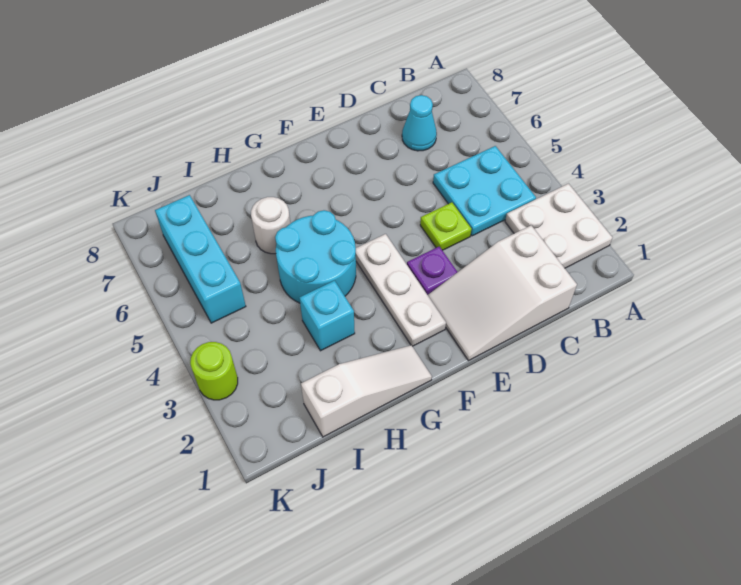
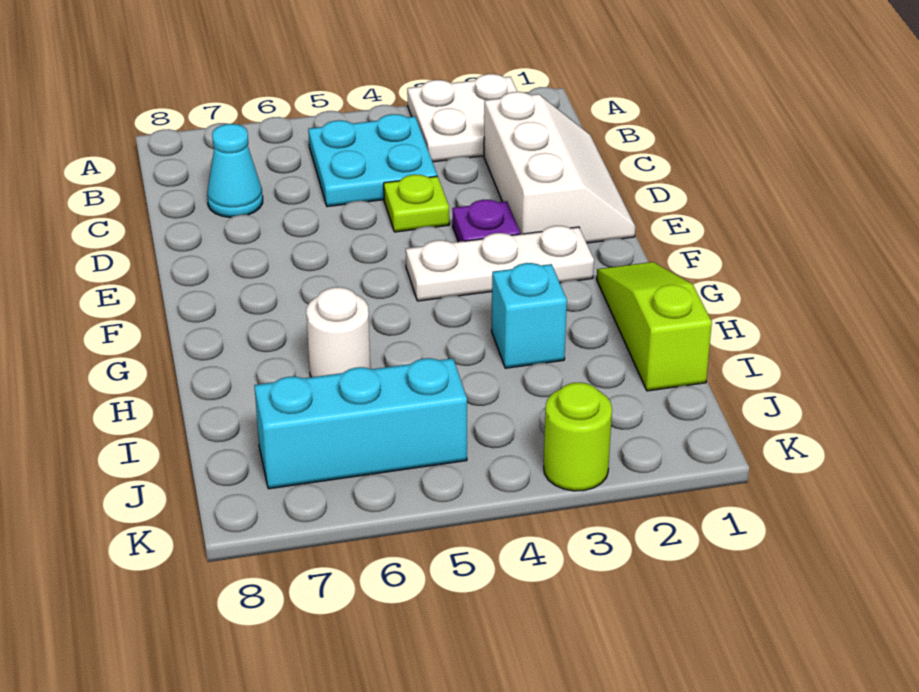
white slope C1:E2 level 1 top C -> white slope C1:E2 level 1 top 2
white slope G1:I1 level 1 top I -> lime slope G1:I1 level 1 top I
cyan round brick G4:H5 level 1 -> none

